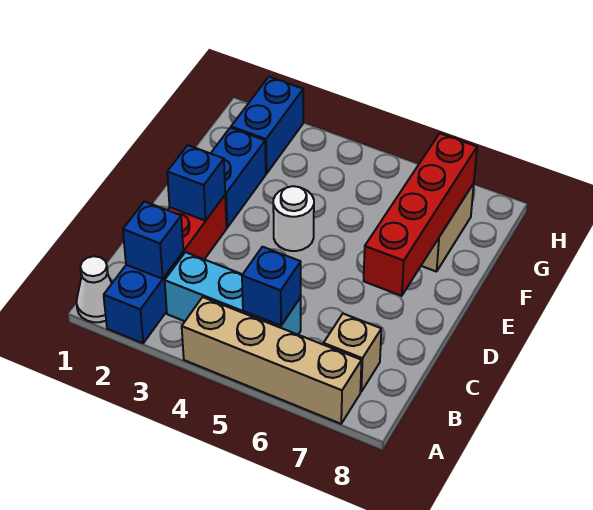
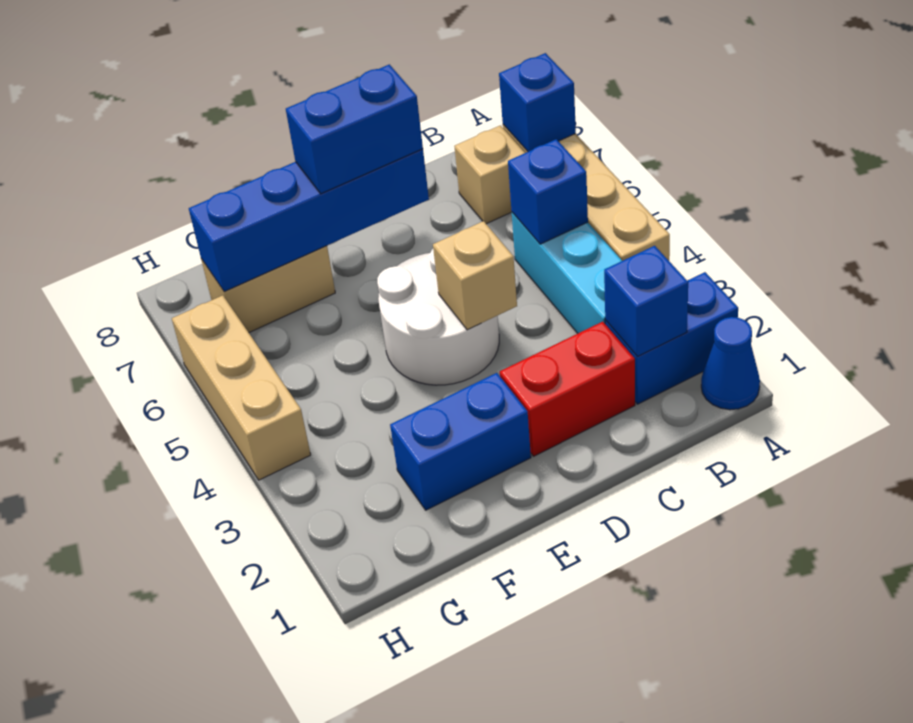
white cone A1 level 1 -> blue cone A1 level 1
blue brick D2 level 2 -> blue brick A7 level 2
none -> tan brick D4 level 2
red brick D7:G7 level 2 -> blue brick D7:G7 level 2
white round brick E4 level 1 -> white round brick D4:E5 level 1
blue brick G2:H2 level 1 -> blue brick D7:E7 level 3
none -> tan brick H4:H6 level 1

